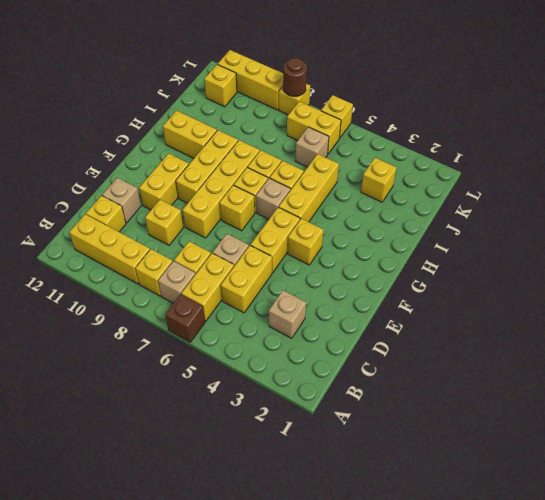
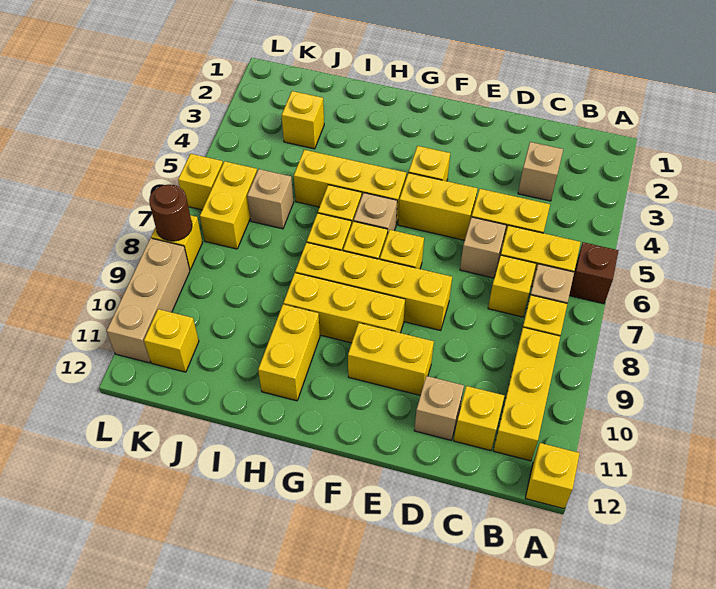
yellow brick D9 level 1 -> yellow brick A12 level 1
yellow brick L9:L11 level 1 -> tan brick L9:L11 level 1

